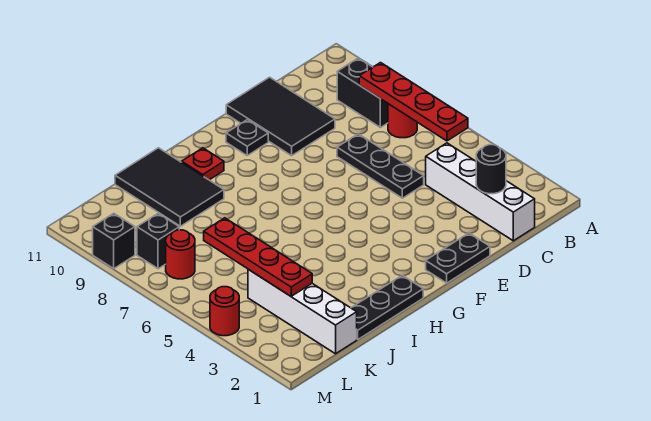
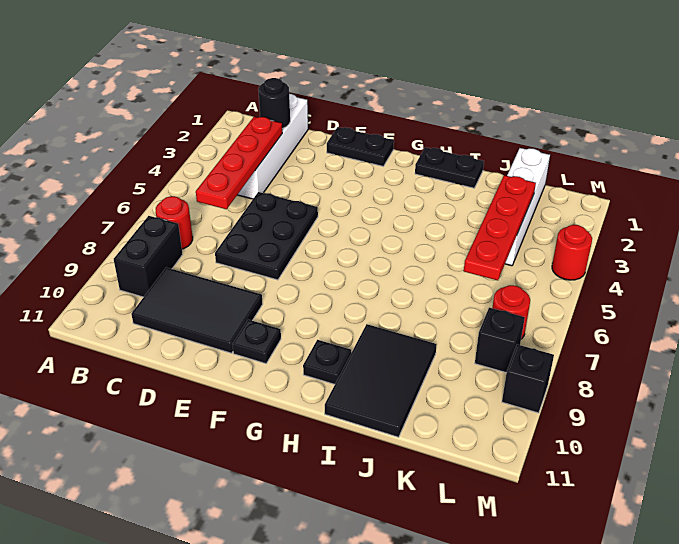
red plate B5:B8 level 2 -> red plate C3:C6 level 2
black plate D5:D7 level 1 -> black plate D5:E7 level 1
black tile D9:E11 level 1 -> black tile C9:E10 level 1
black plate H1:J1 level 1 -> black plate H1:I1 level 1
red plate H10 level 1 -> black plate H10 level 1

